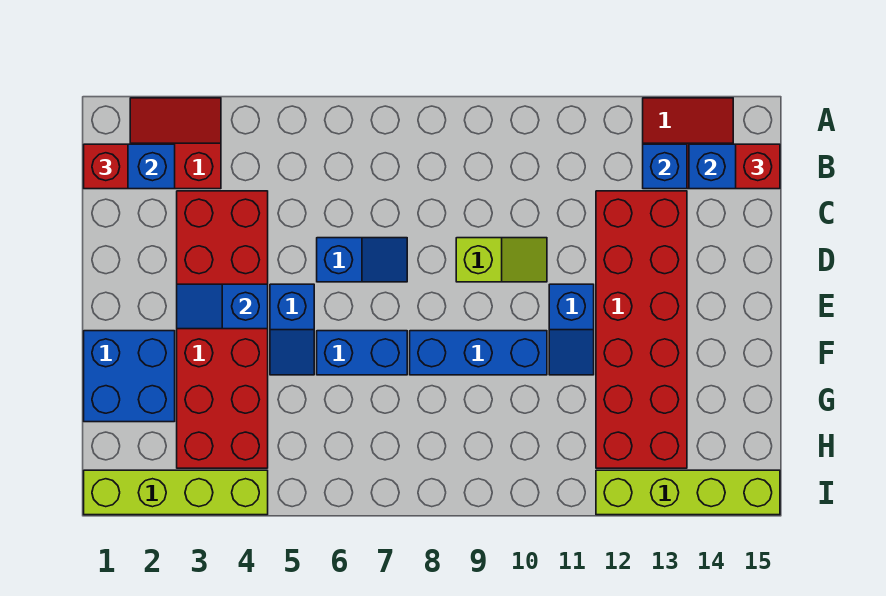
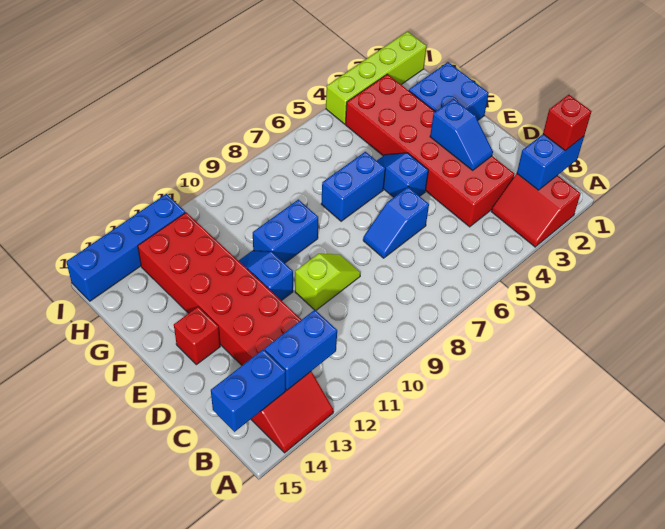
red slope A2:B3 level 1 top B -> red slope A2:B3 level 1 top 2
blue brick B13 level 2 -> blue brick B12:B13 level 2
red brick B15 level 3 -> red brick E14 level 1
lime slope D9:D10 level 1 top 9 -> lime slope D9:D10 level 1 top 10
blue slope E3:E4 level 2 top 4 -> blue slope D3:E3 level 2 top E
blue brick F8:F10 level 1 -> blue brick F9:F10 level 1
lime brick I12:I15 level 1 -> blue brick I12:I15 level 1

